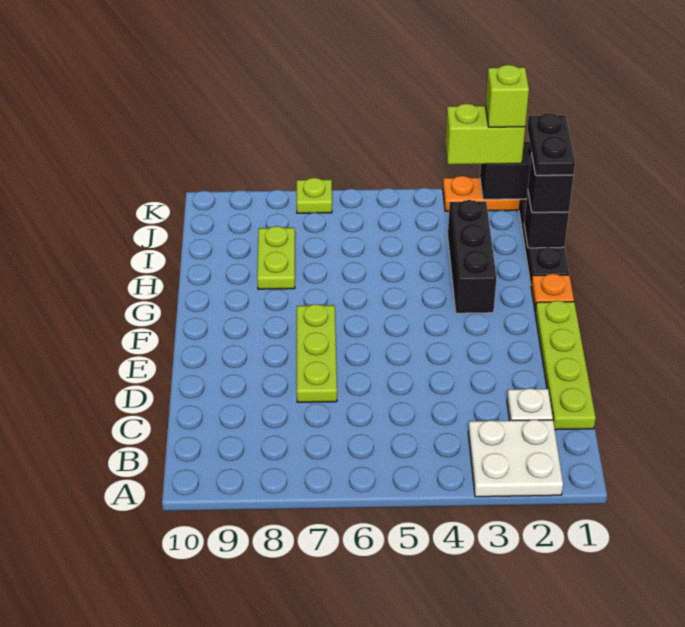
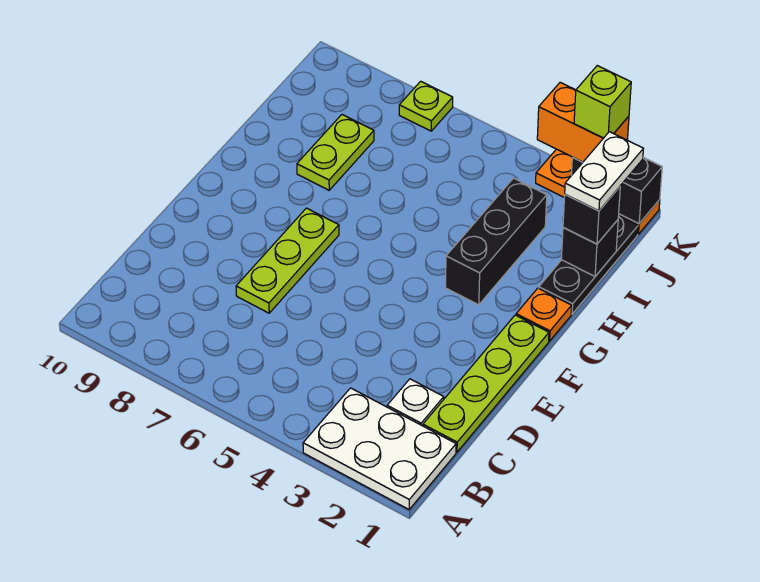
white plate A2:B3 level 1 -> white plate A1:B3 level 1
black plate I1:J1 level 4 -> white plate I1:J1 level 4
lime brick K2:K3 level 3 -> orange brick K2:K3 level 3

